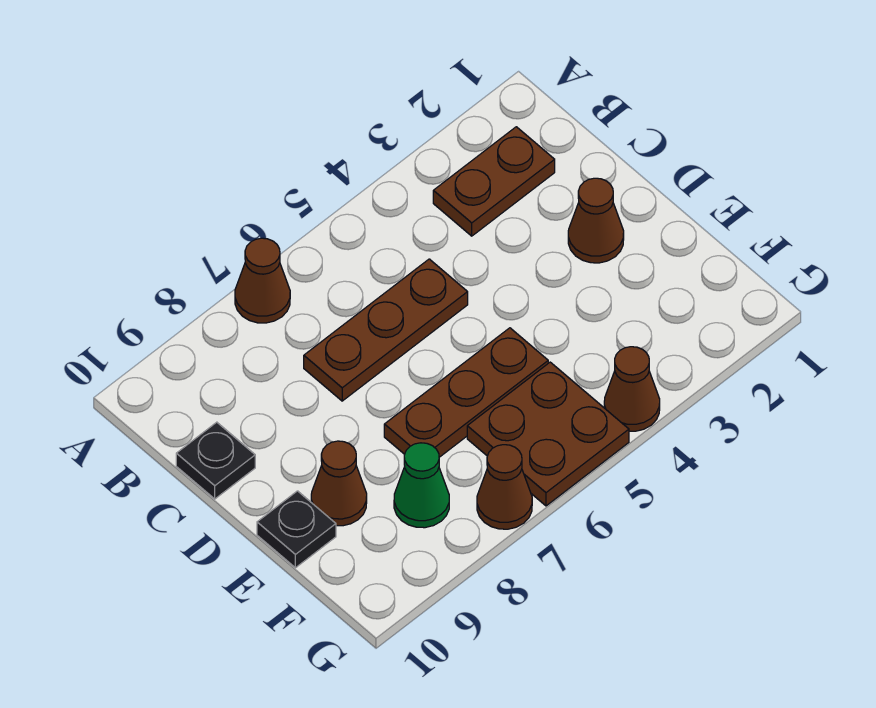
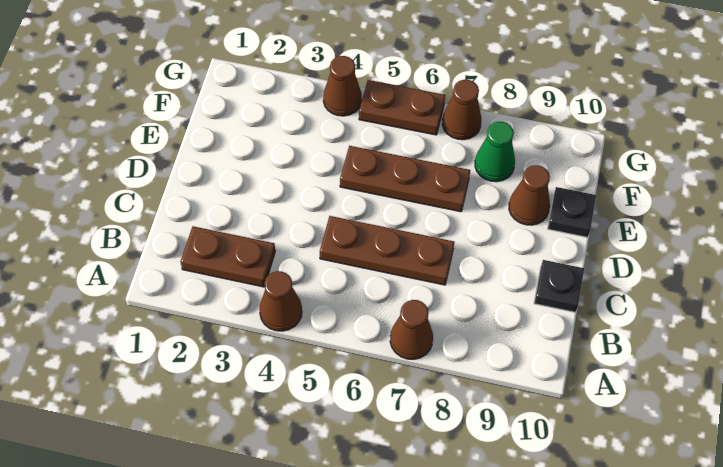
brown cone D2 level 1 -> brown cone A4 level 1
brown plate F5:G6 level 1 -> brown plate G5:G6 level 1

